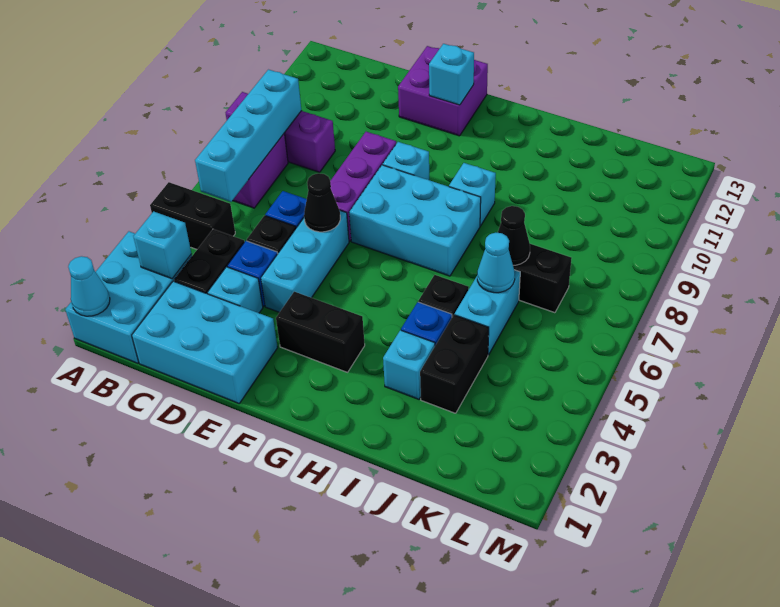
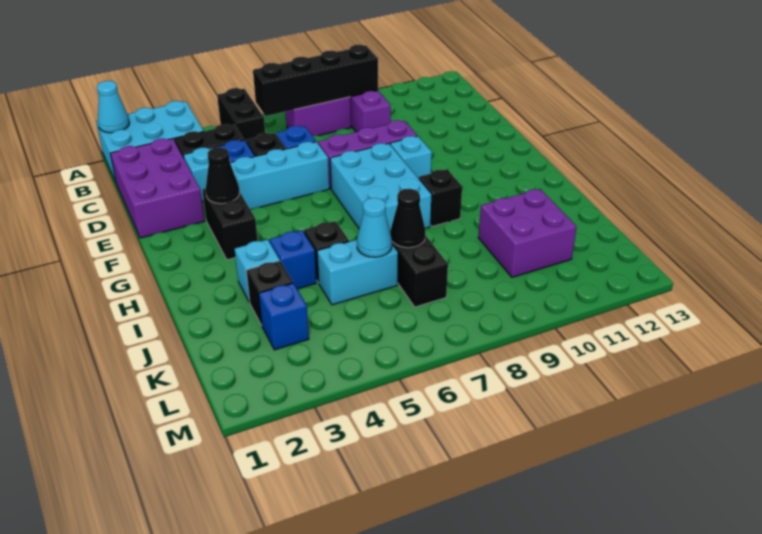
cyan brick B3 level 2 -> none
cyan brick B6:B9 level 2 -> black brick B6:B9 level 2
cyan brick C1:E2 level 1 -> purple brick C1:E2 level 1
black cone E6 level 2 -> black cone F3 level 2
purple brick E12:F13 level 1 -> purple brick J10:K11 level 1
cyan brick F12 level 2 -> none
cyan brick H9 level 1 -> black brick H9 level 1
black brick J3:J4 level 1 -> black brick J3 level 1
none -> blue brick K3 level 1

